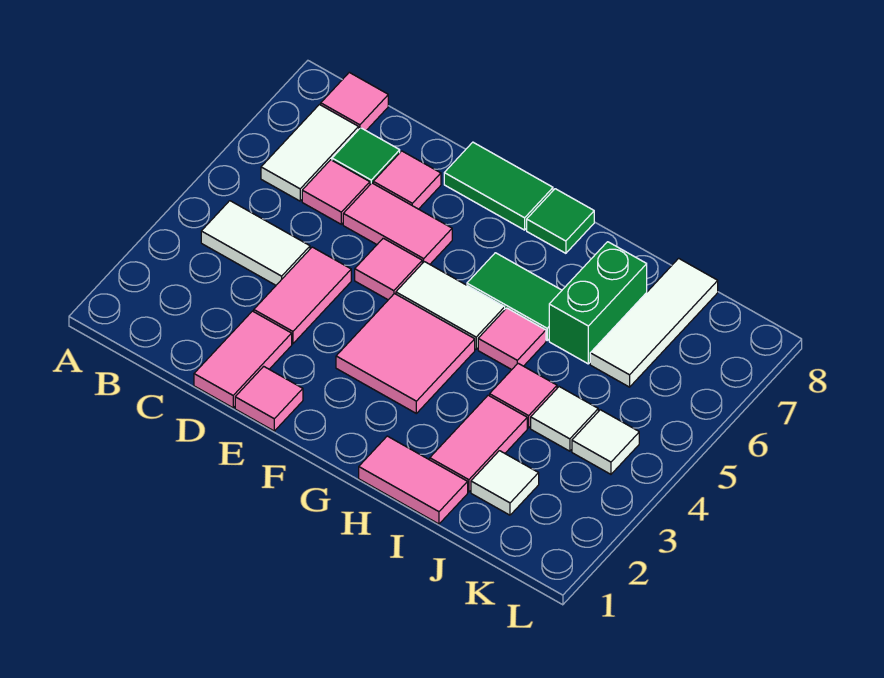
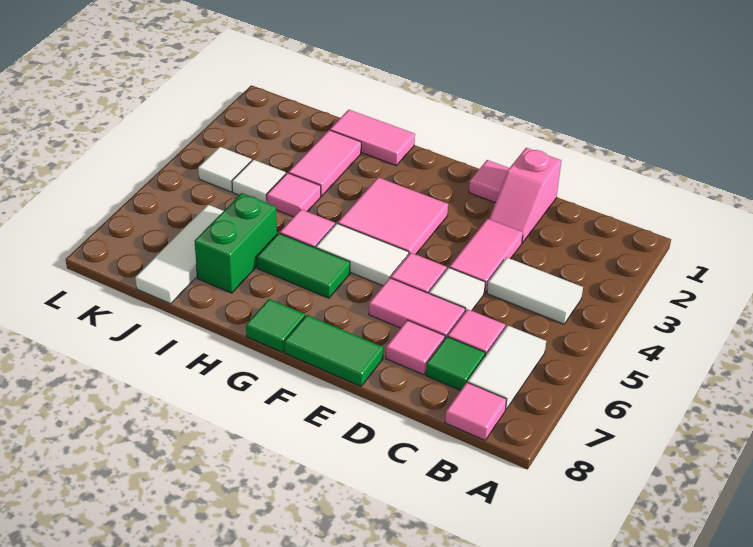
pink tile D1:D2 level 1 -> pink slope D1:D2 level 1 top 1
white tile J2 level 1 -> white tile D5 level 1

